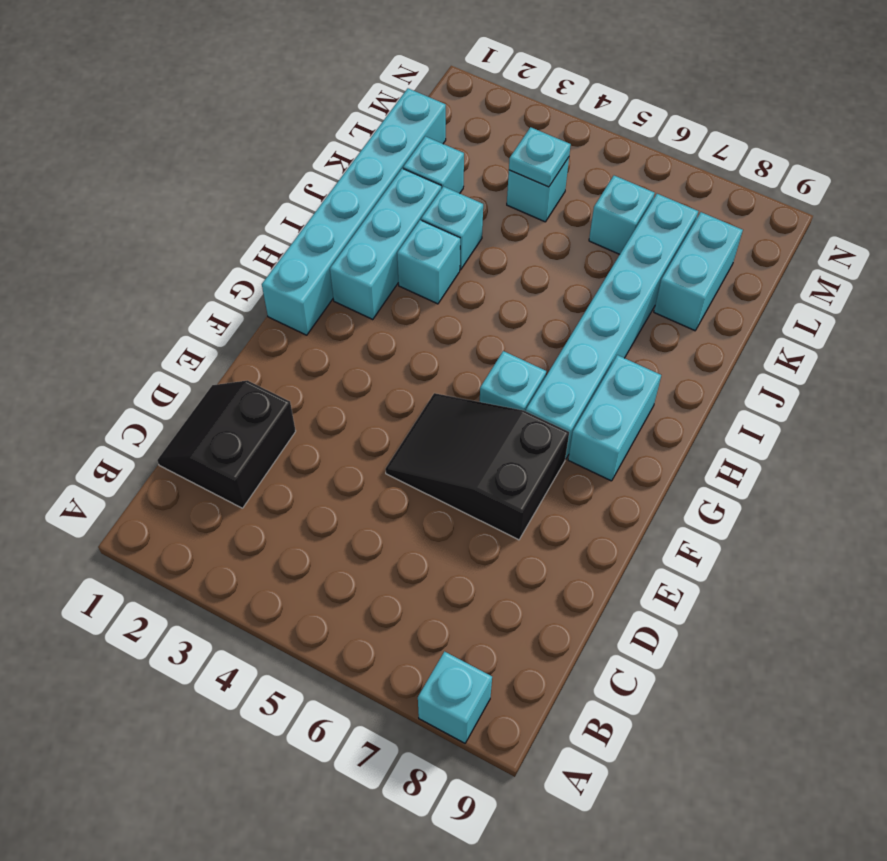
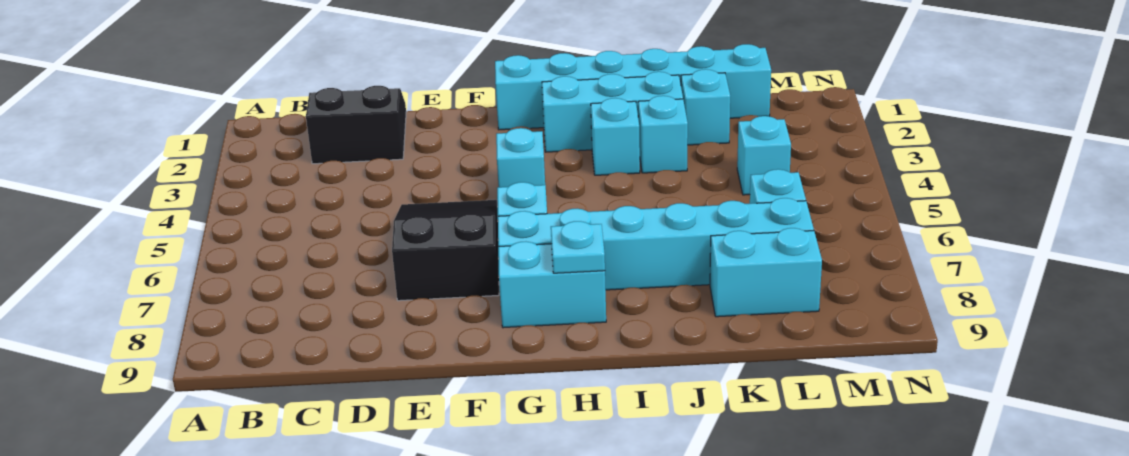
cyan brick A8 level 1 -> cyan brick G4 level 1
cyan plate L4 level 2 -> cyan plate H8 level 2

